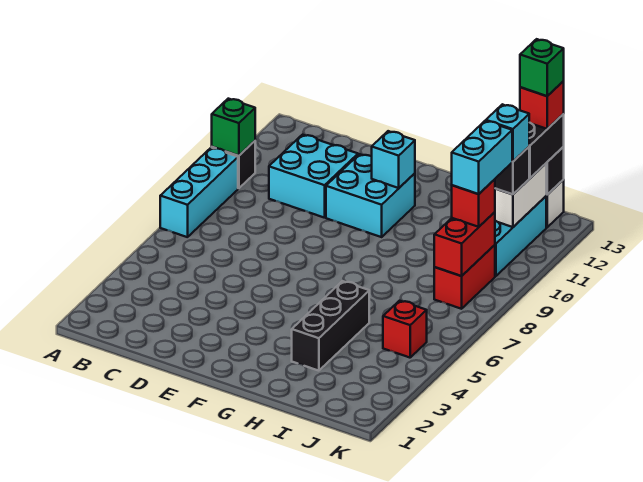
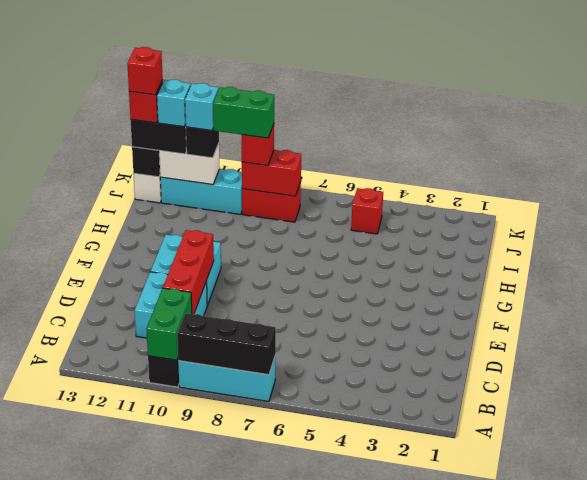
green brick A10 level 2 -> green brick A10:B10 level 2
none -> red brick C10:E10 level 2
cyan brick F11 level 2 -> cyan brick J12 level 4
black brick H3:H5 level 1 -> black brick A7:A9 level 2
cyan brick J9:J10 level 4 -> green brick J9:J10 level 4
green brick J13 level 5 -> red brick J13 level 5

